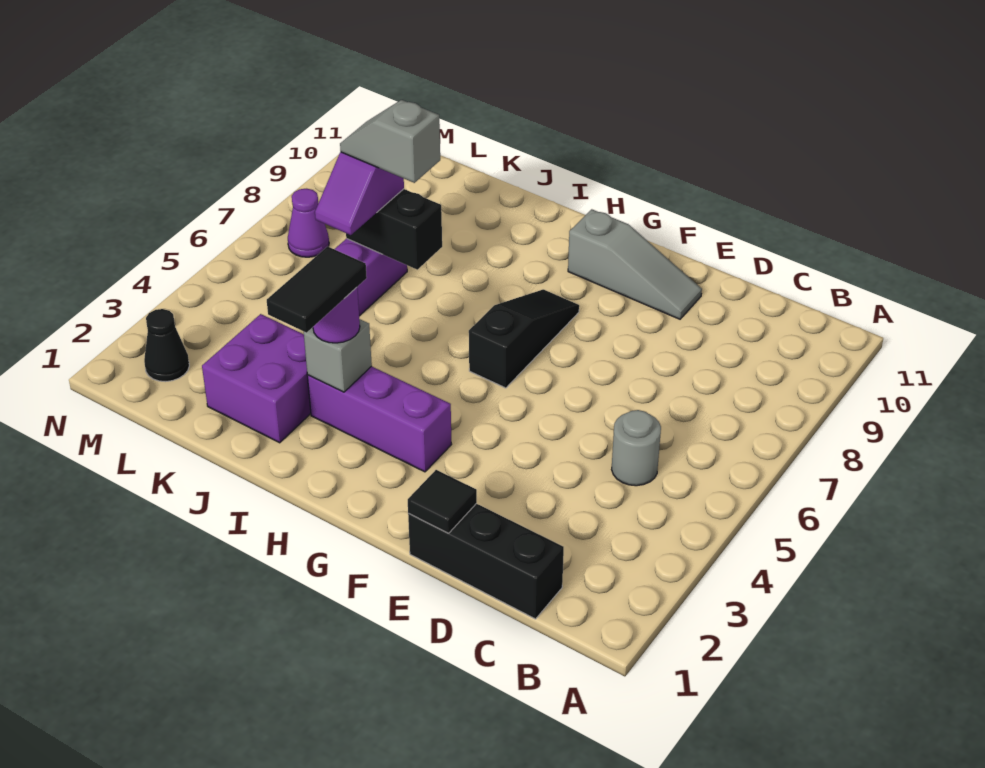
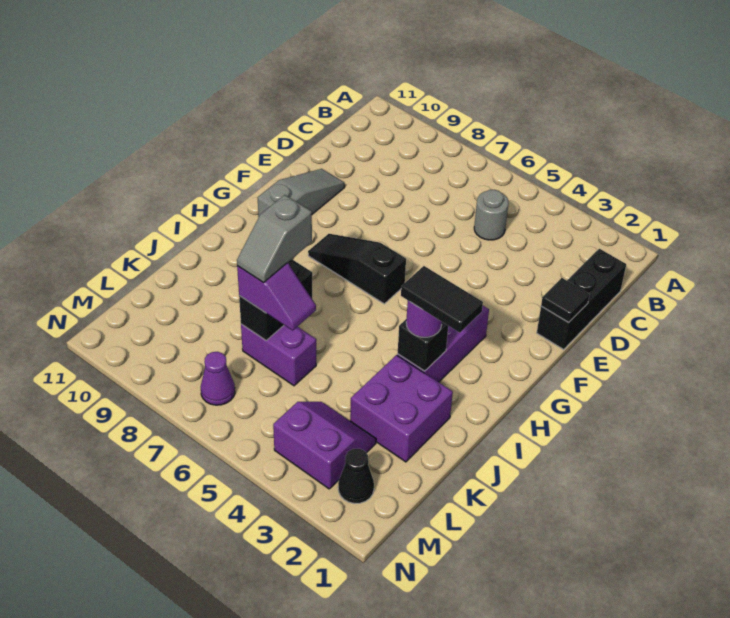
grey brick I3 level 2 -> black brick I3 level 2
none -> purple slope L3:M4 level 1 top M

